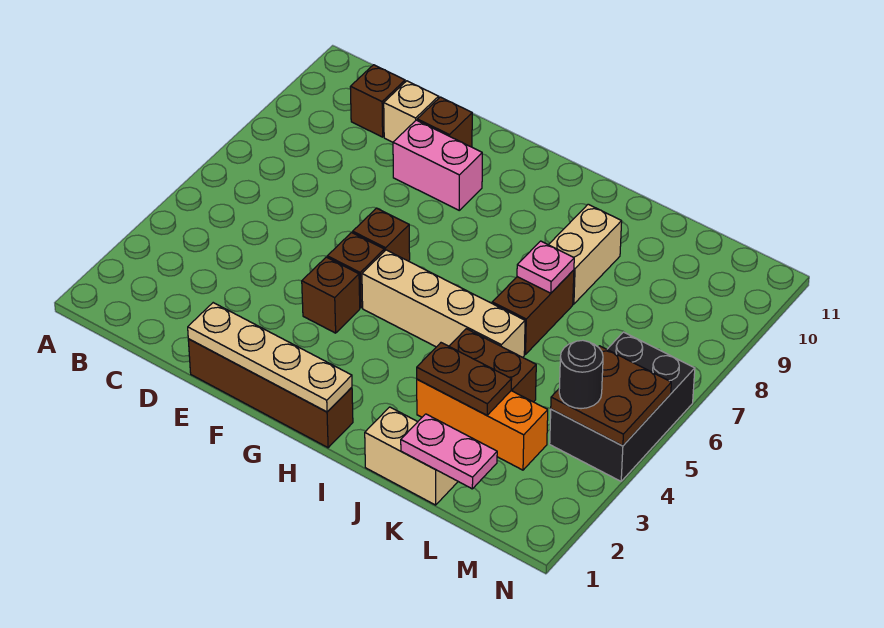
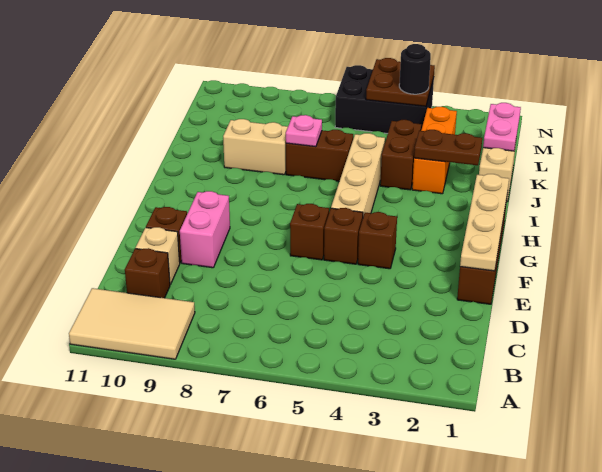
none -> tan tile A9:B11 level 1
brown plate J3:K3 level 2 -> brown plate J2:J3 level 2

